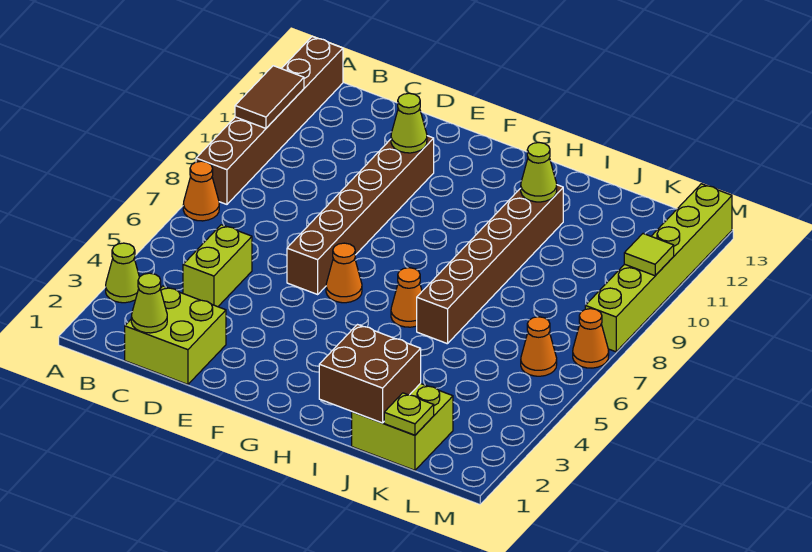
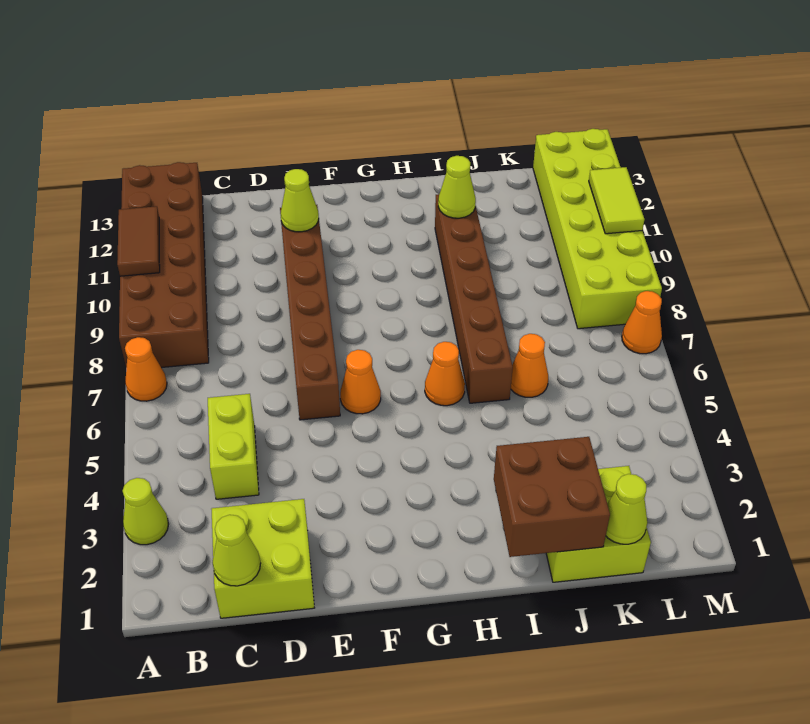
brown brick A8:A13 level 1 -> brown brick A8:B13 level 1
lime plate K1 level 2 -> lime cone K1 level 2
orange cone L6 level 1 -> orange cone J6 level 1
lime brick M8:M13 level 1 -> lime brick L8:M13 level 1
lime tile M10 level 2 -> lime tile M10:M11 level 2

